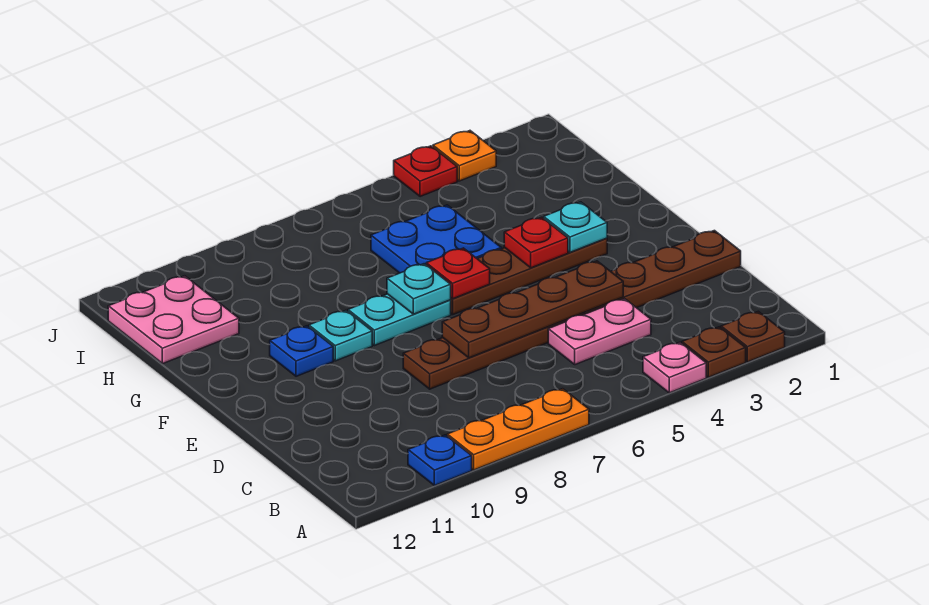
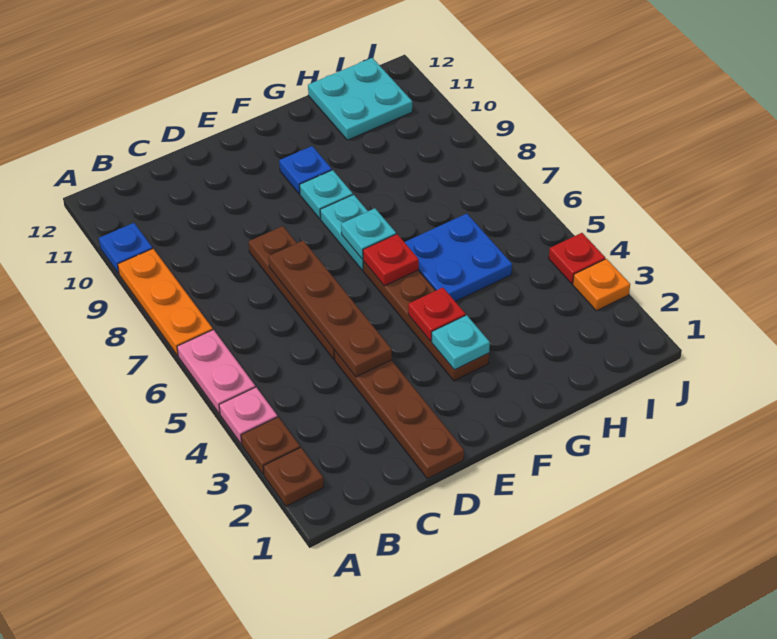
pink plate C4:C5 level 1 -> pink plate A5:A6 level 1
pink plate H11:I12 level 1 -> cyan plate H11:I12 level 1

